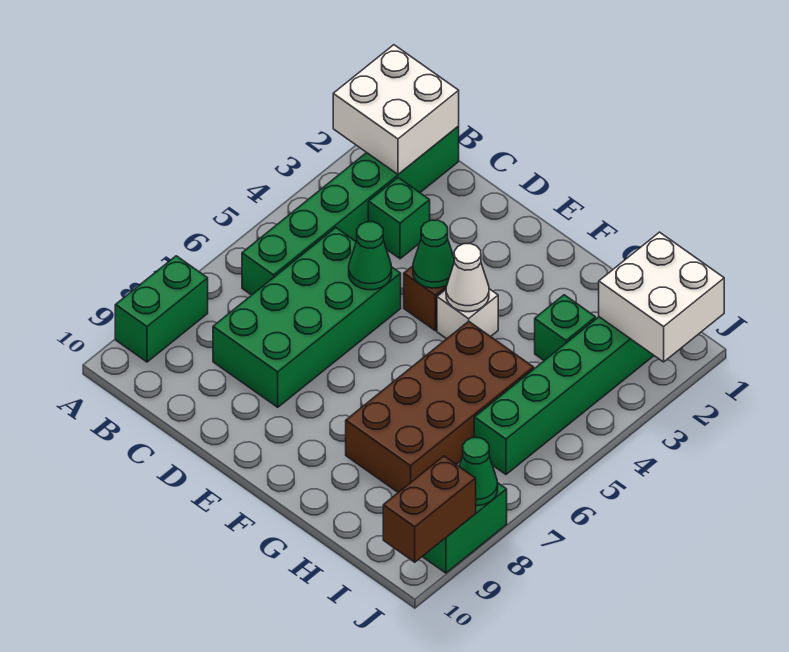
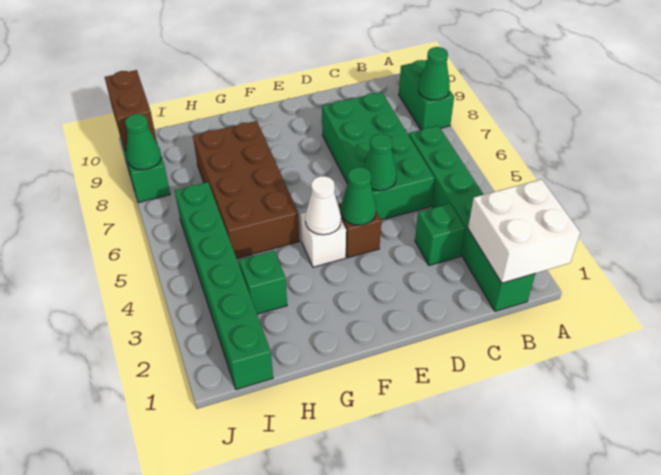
none -> green cone A8 level 2
white brick I1:J2 level 2 -> none

